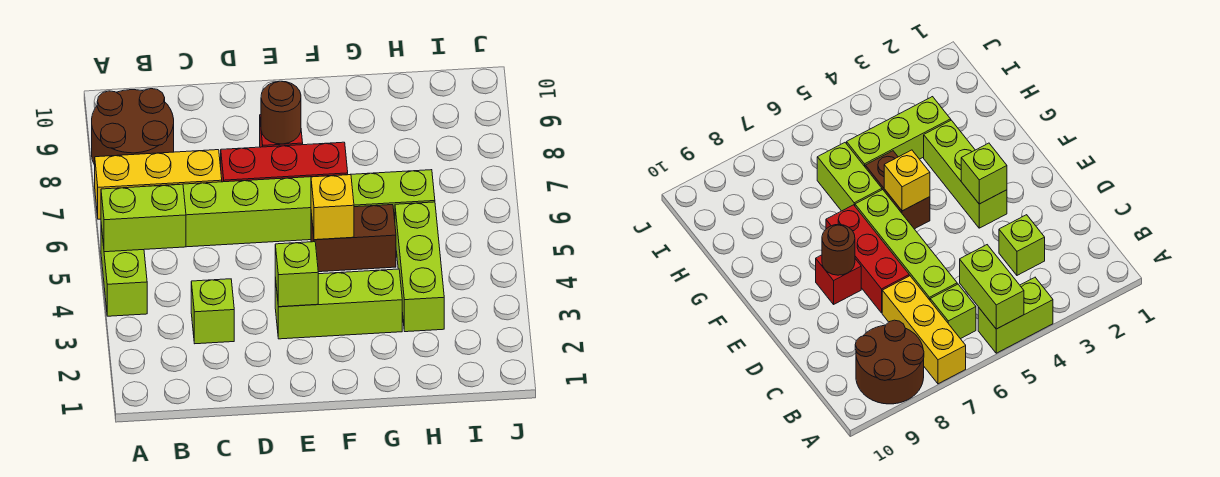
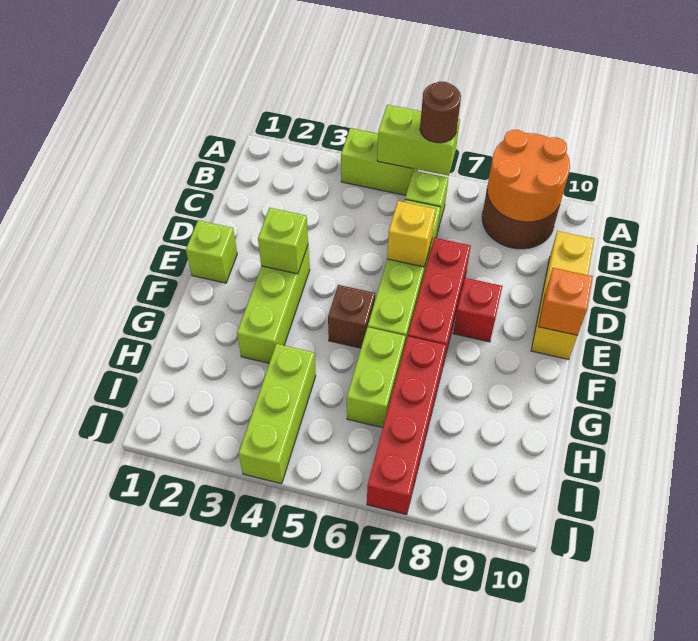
lime brick A5:B5 level 2 -> lime brick A5:A6 level 2
yellow brick A7:C7 level 1 -> yellow brick C10:E10 level 1
none -> orange round brick A8:B9 level 2
lime brick C3 level 1 -> lime brick E1 level 1
brown round brick E8 level 2 -> brown round brick A6 level 3
none -> orange brick E10 level 2
brown brick F5:G5 level 1 -> brown brick F5 level 1
yellow brick F5 level 2 -> yellow brick D6 level 2
none -> red brick G7:J7 level 1
lime brick H3:H5 level 1 -> lime brick H4:J4 level 1

